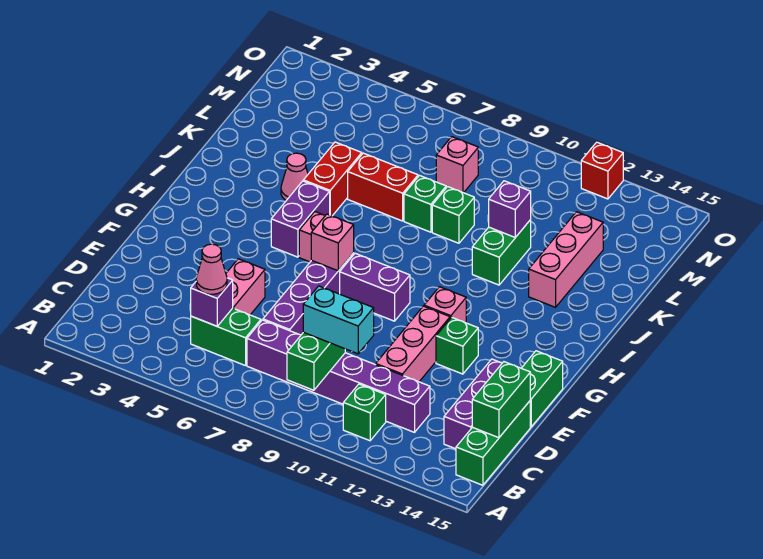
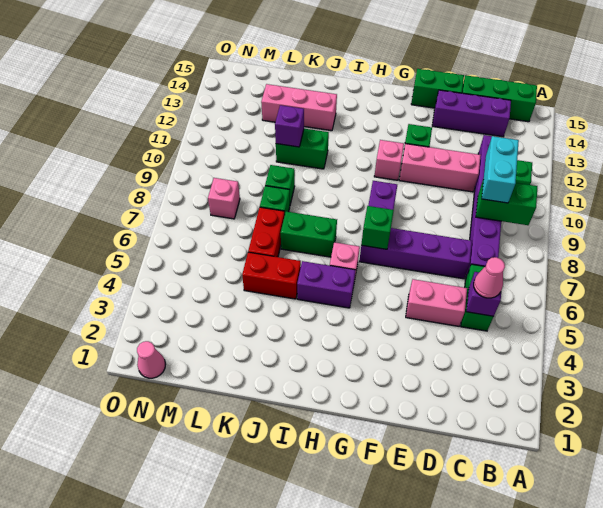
green brick C15:D15 level 2 -> green brick I7:J7 level 1
pink brick G7 level 2 -> green brick G7 level 2
pink cone J4 level 1 -> pink cone N1 level 1
red brick O12 level 1 -> none

